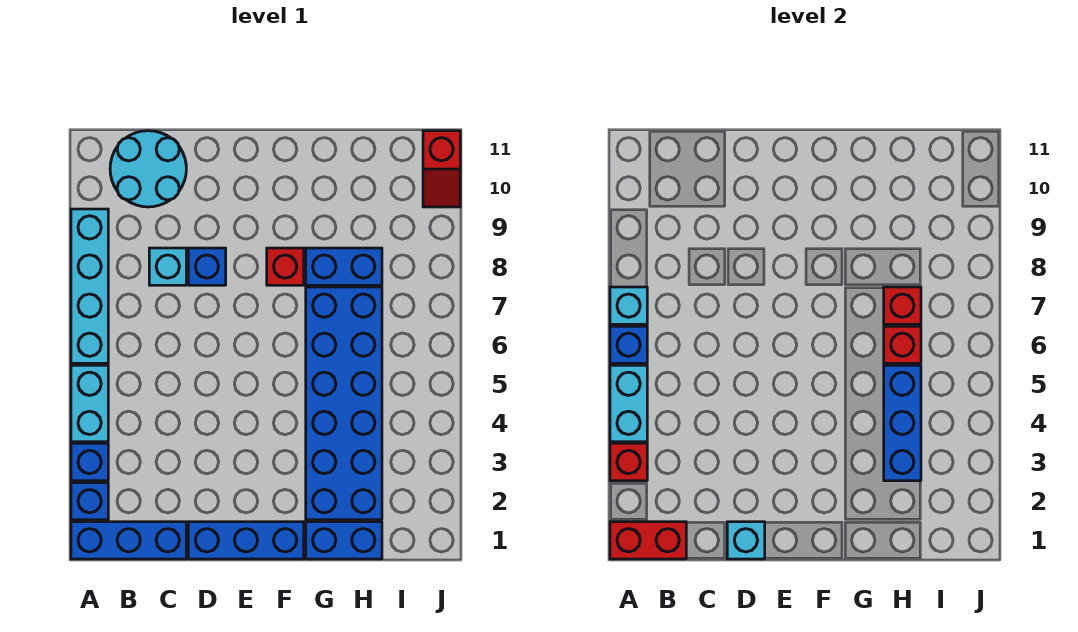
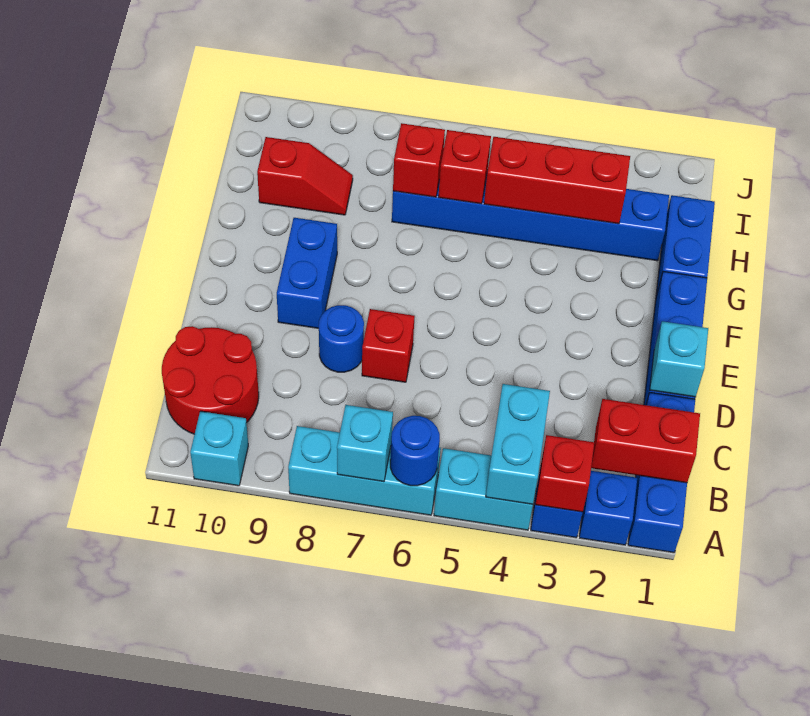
red brick A1:B1 level 2 -> red brick B1:B2 level 2
cyan brick A4:A5 level 2 -> cyan brick A4:B4 level 2
cyan brick A6:A9 level 1 -> cyan brick A6:A8 level 1
blue brick A6 level 2 -> blue round brick A6 level 2
cyan round brick B10:C11 level 1 -> red round brick B10:C11 level 1
cyan brick C8 level 1 -> cyan brick A10 level 1
blue brick D8 level 1 -> blue round brick D8 level 1
red brick F8 level 1 -> red brick D7 level 1
blue brick G2:H7 level 1 -> blue brick H2:H7 level 1
blue brick G8:H8 level 1 -> blue brick E9:F9 level 1
blue brick H3:H5 level 2 -> red brick H3:H5 level 2
red slope J10:J11 level 1 top 11 -> red slope H9:H10 level 1 top 10

